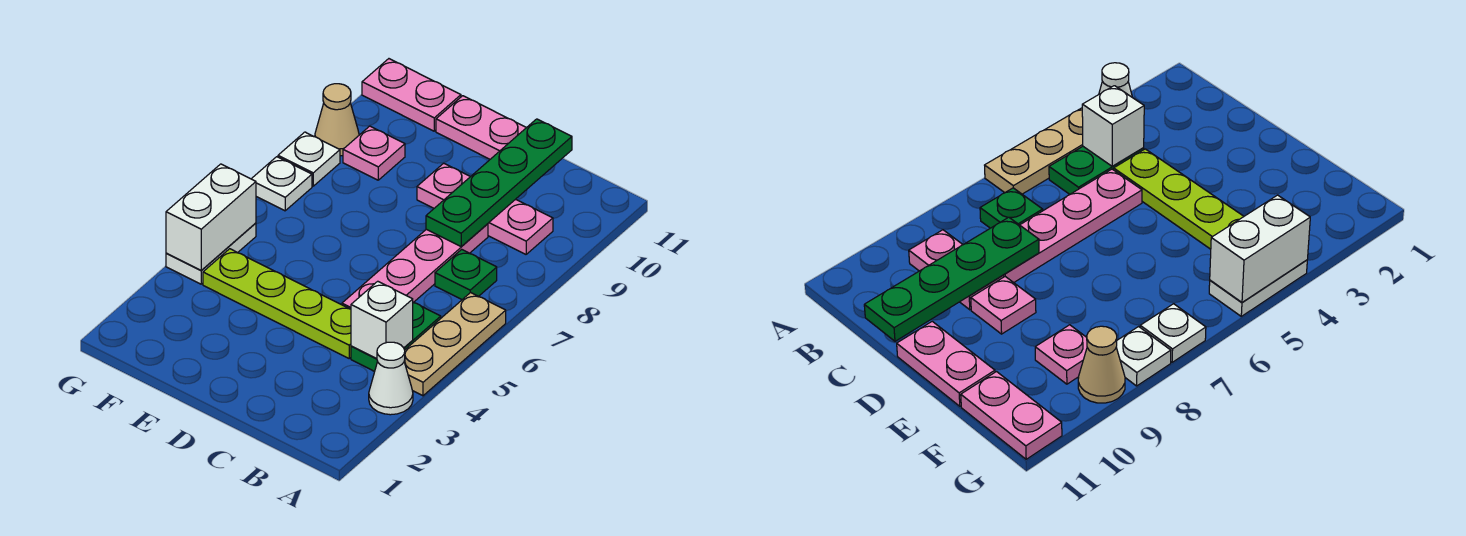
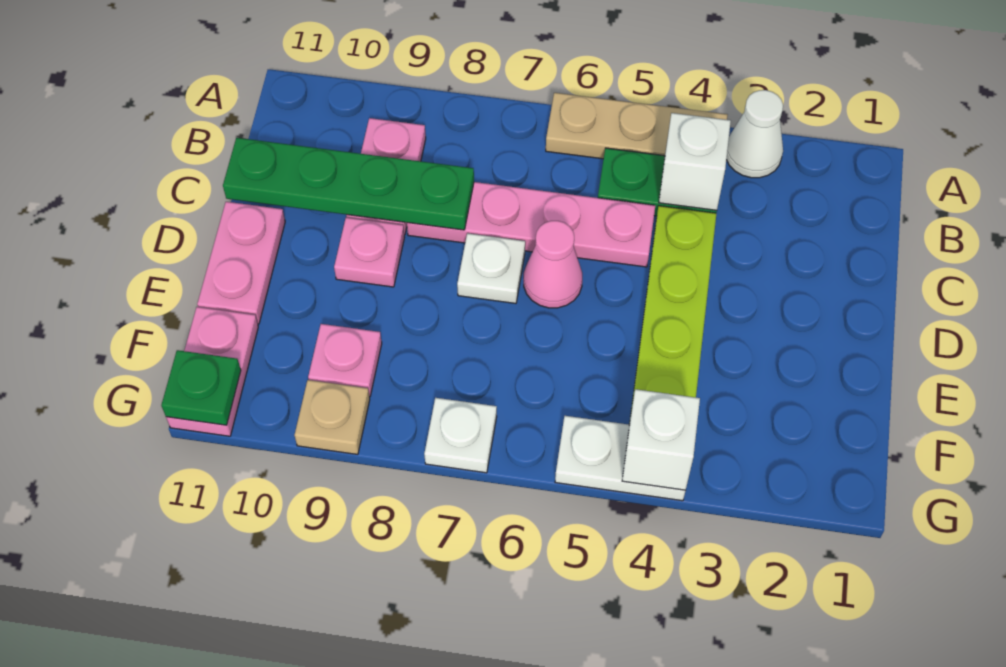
green plate B7 level 1 -> green plate G11 level 2
none -> pink cone D6 level 1
white brick G4:G5 level 2 -> white brick G4 level 2
white plate G8 level 1 -> white plate D7 level 1
tan cone G9 level 1 -> tan plate G9 level 1

